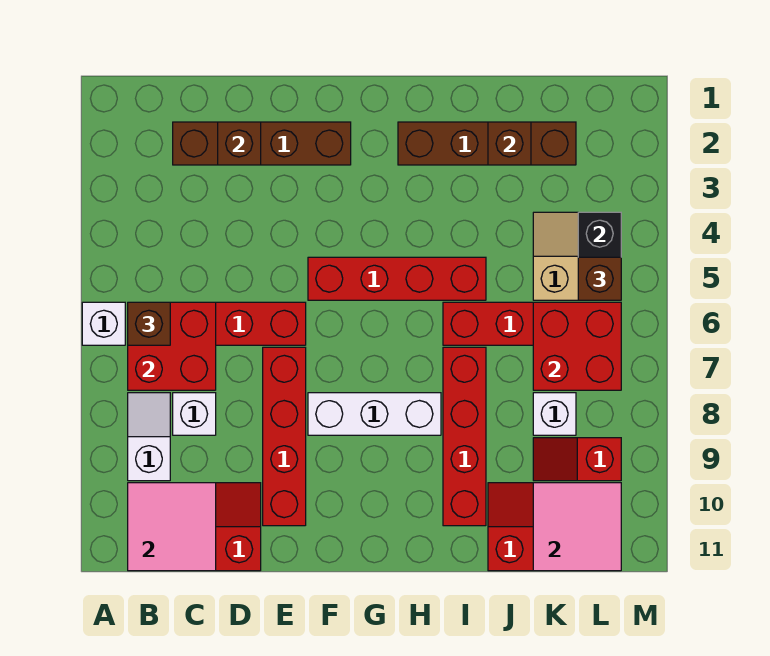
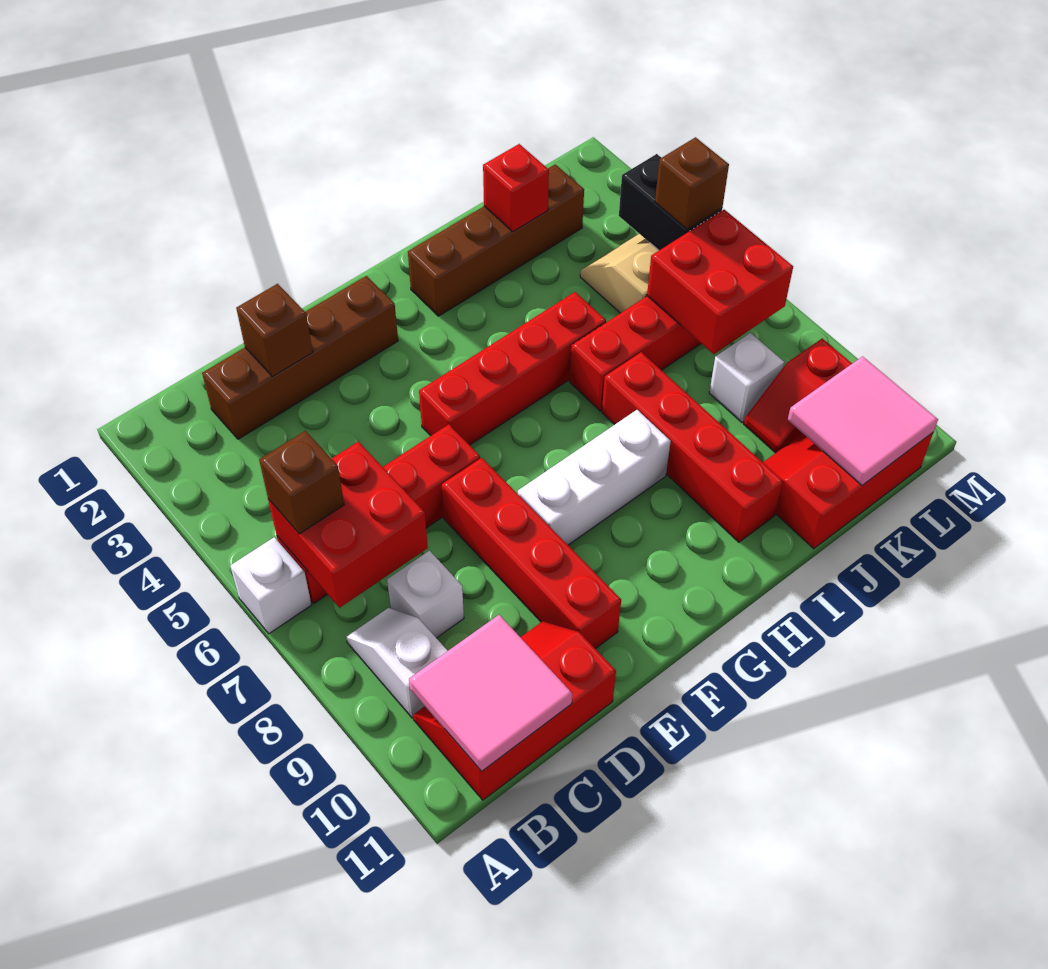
brown brick J2 level 2 -> red brick J2 level 2

